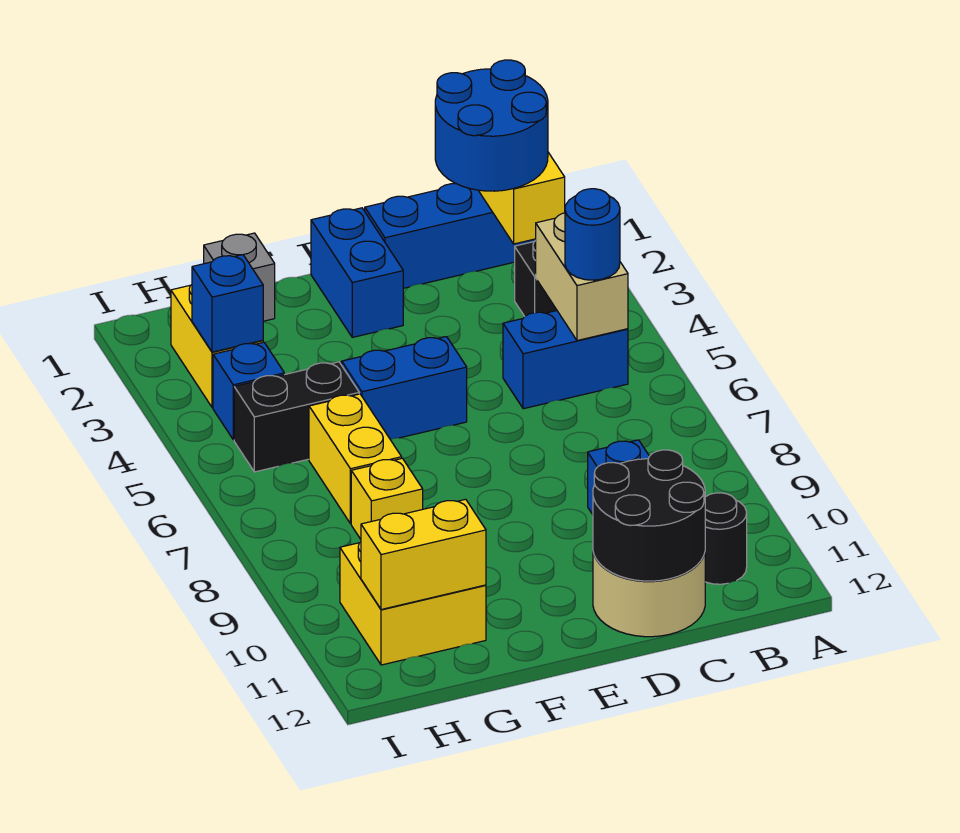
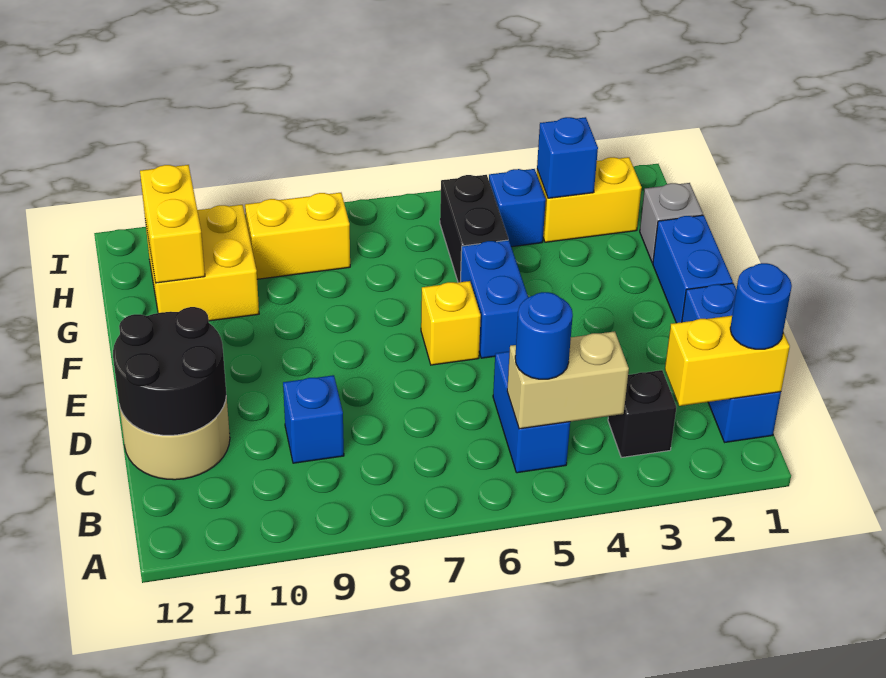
blue round brick B1:C2 level 3 -> blue round brick B1 level 3
black round brick B11 level 1 -> none
blue brick E1:E2 level 1 -> blue brick E1:F1 level 1
yellow brick G6:G7 level 1 -> yellow brick H8:H9 level 1
yellow brick G8 level 1 -> yellow brick E6 level 1

